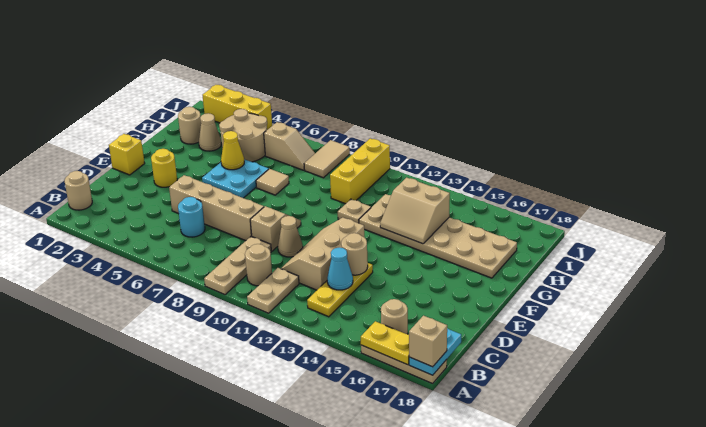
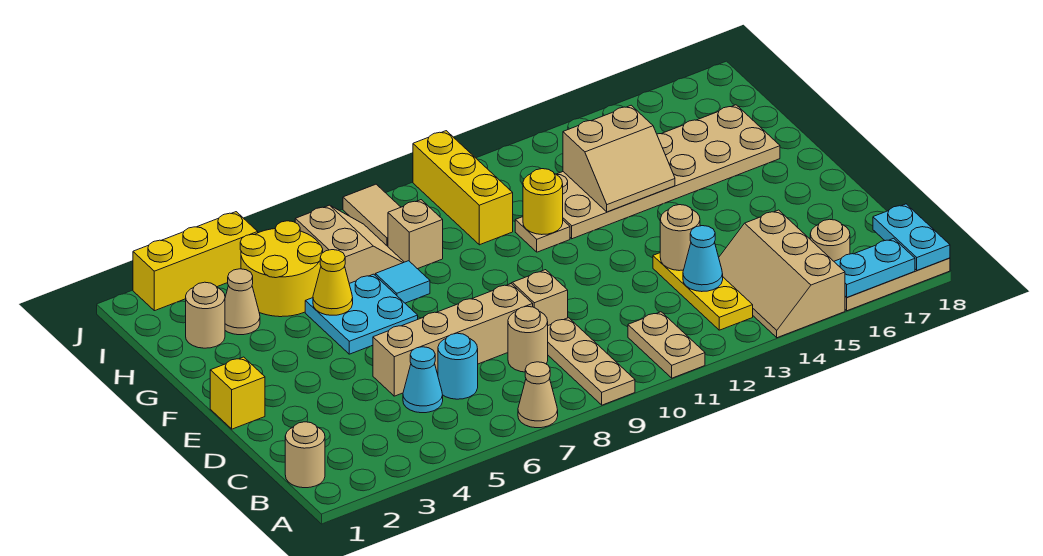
yellow plate A16:A17 level 2 -> cyan plate A16:A17 level 2
tan brick A18 level 3 -> tan brick H8 level 1
tan round brick B10 level 1 -> tan round brick C8 level 1
none -> cyan cone C5 level 1
tan slope C11:E12 level 1 top 12 -> tan slope A14:C15 level 1 top 15
tan cone D10 level 1 -> tan cone A7 level 1
yellow round brick E3 level 1 -> yellow round brick G11 level 2
tan tile G7 level 1 -> cyan tile G7 level 1
tan round brick H4:I5 level 1 -> yellow round brick H4:I5 level 1
tan slope I6:I7 level 1 top 6 -> tan slope H6:I7 level 1 top 6

